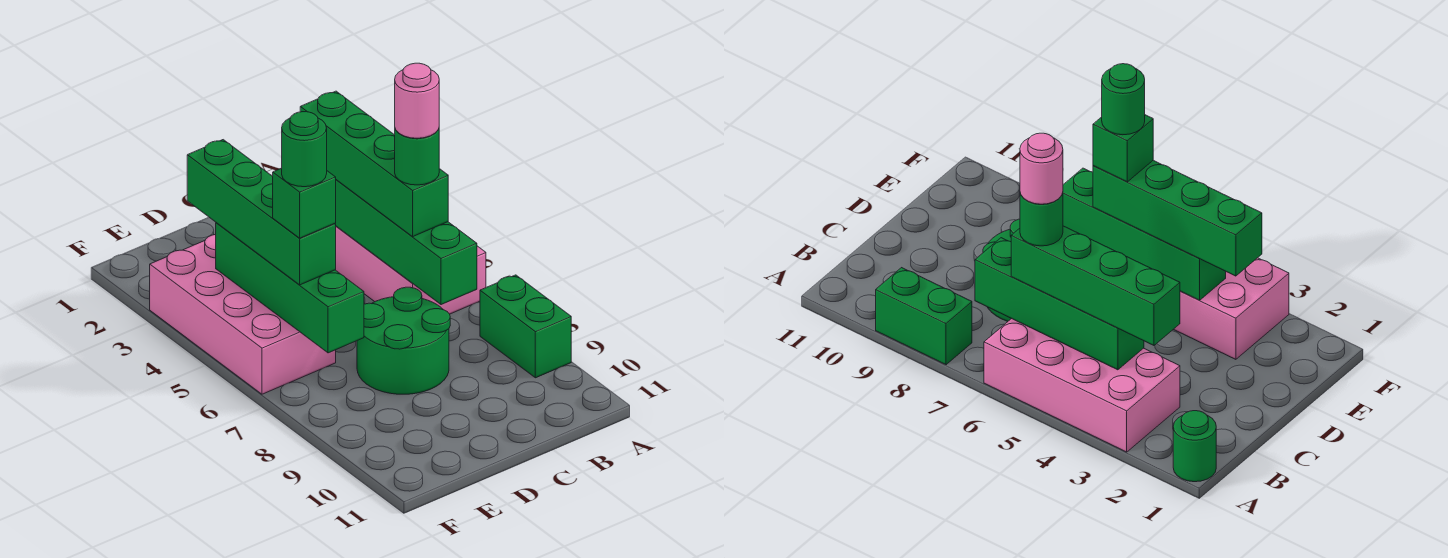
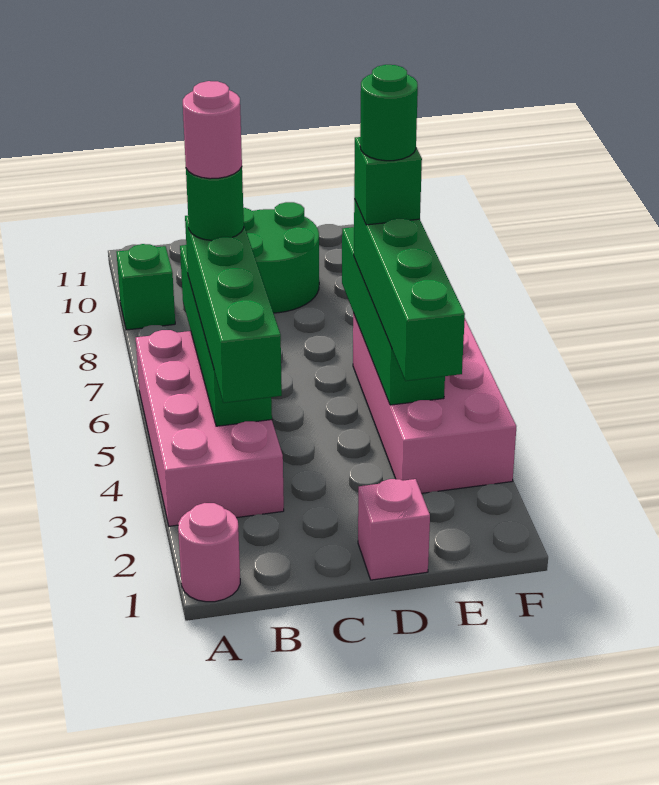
green round brick A1 level 1 -> pink round brick A1 level 1
green brick A8:A9 level 1 -> green brick A9 level 1
green round brick C7:D8 level 1 -> green round brick C9:D10 level 1
none -> pink brick D1 level 1

